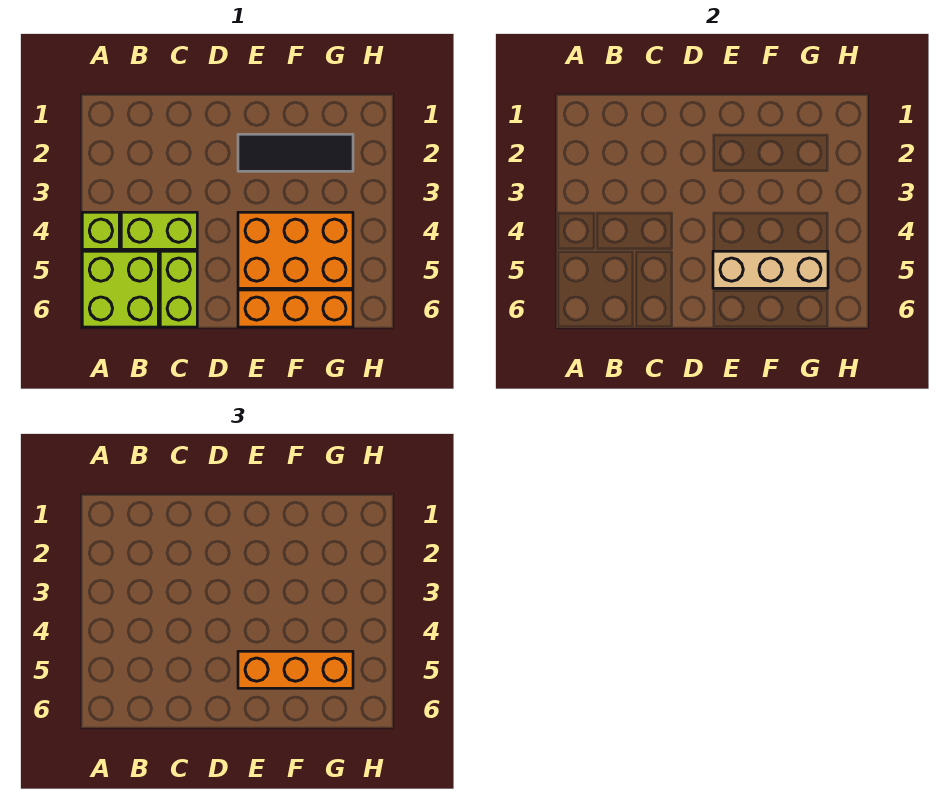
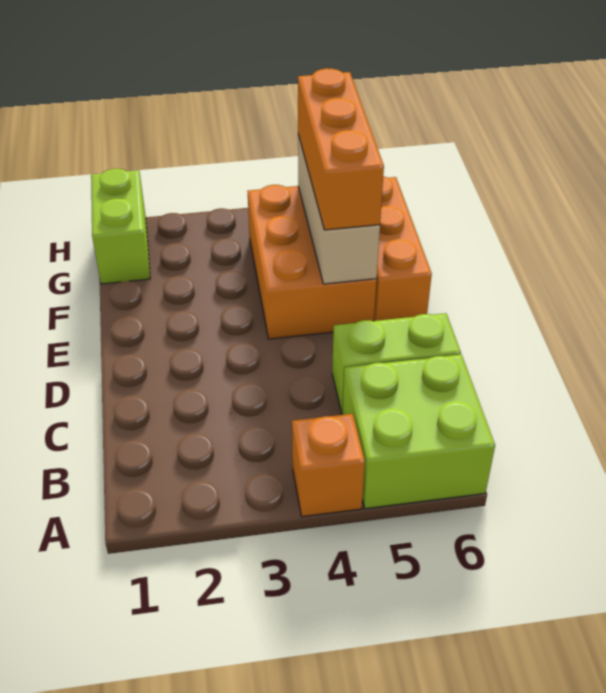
lime brick A4 level 1 -> orange brick A4 level 1
lime brick B4:C4 level 1 -> lime brick G1:H1 level 1
black tile E2:G2 level 1 -> none

